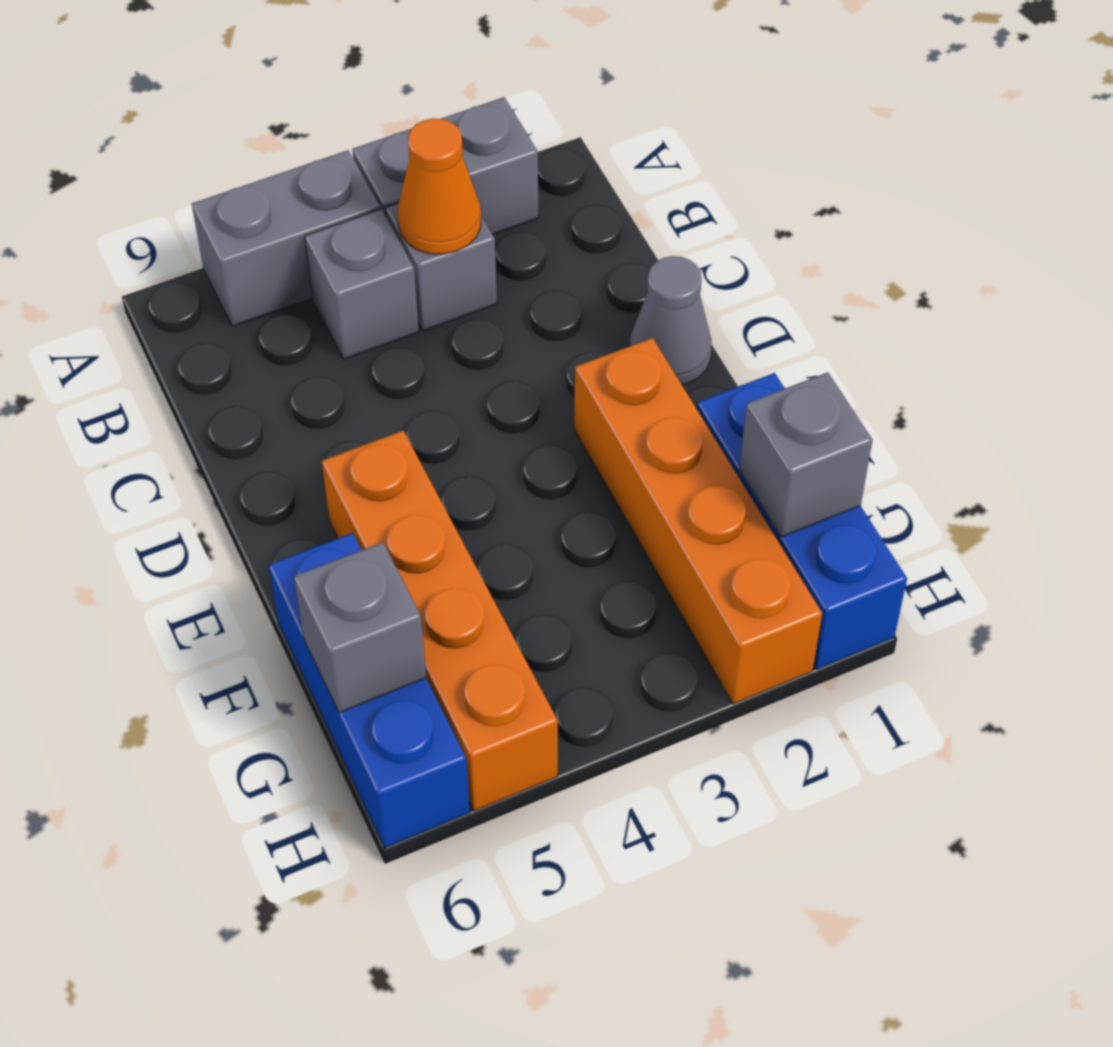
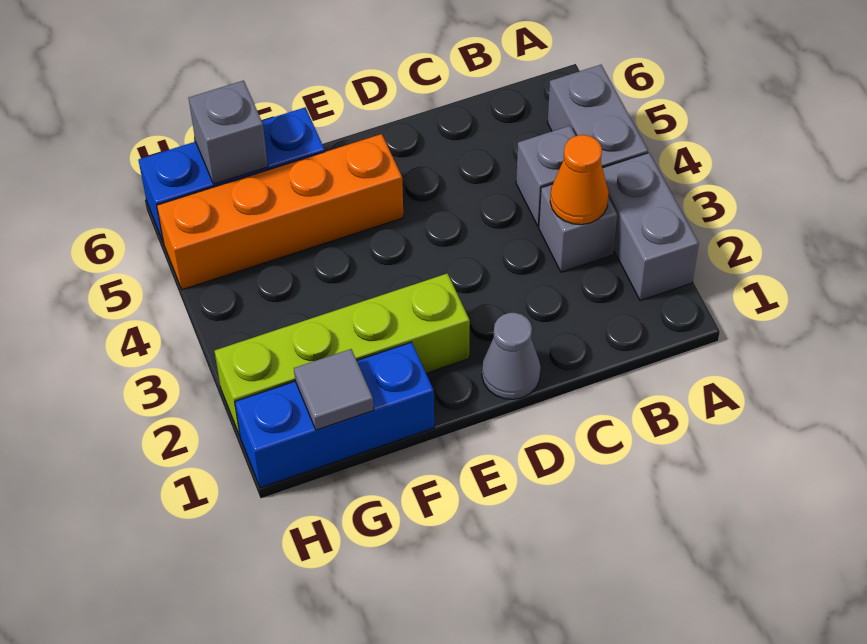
orange brick E2:H2 level 1 -> lime brick E2:H2 level 1
grey brick G1 level 2 -> grey tile G1 level 2

